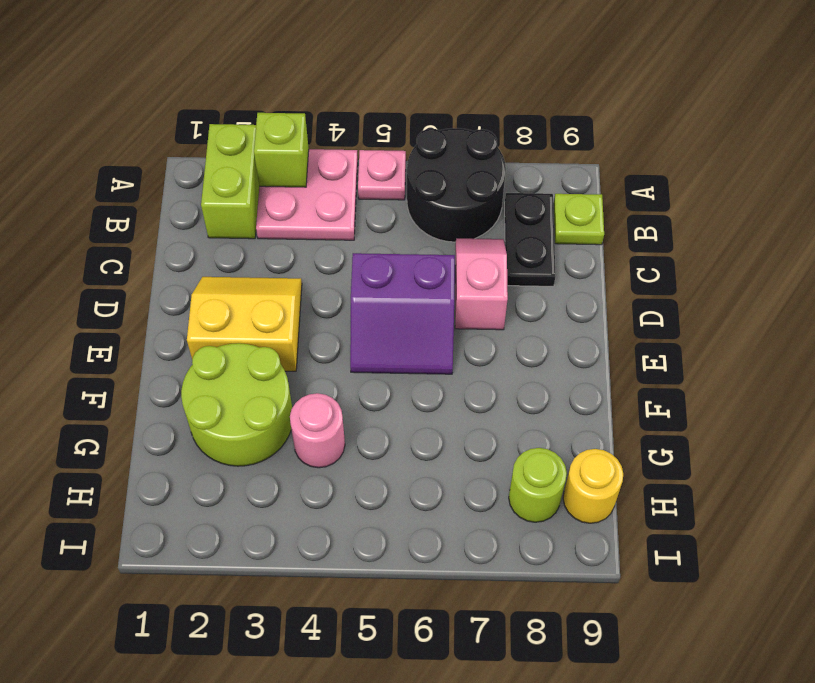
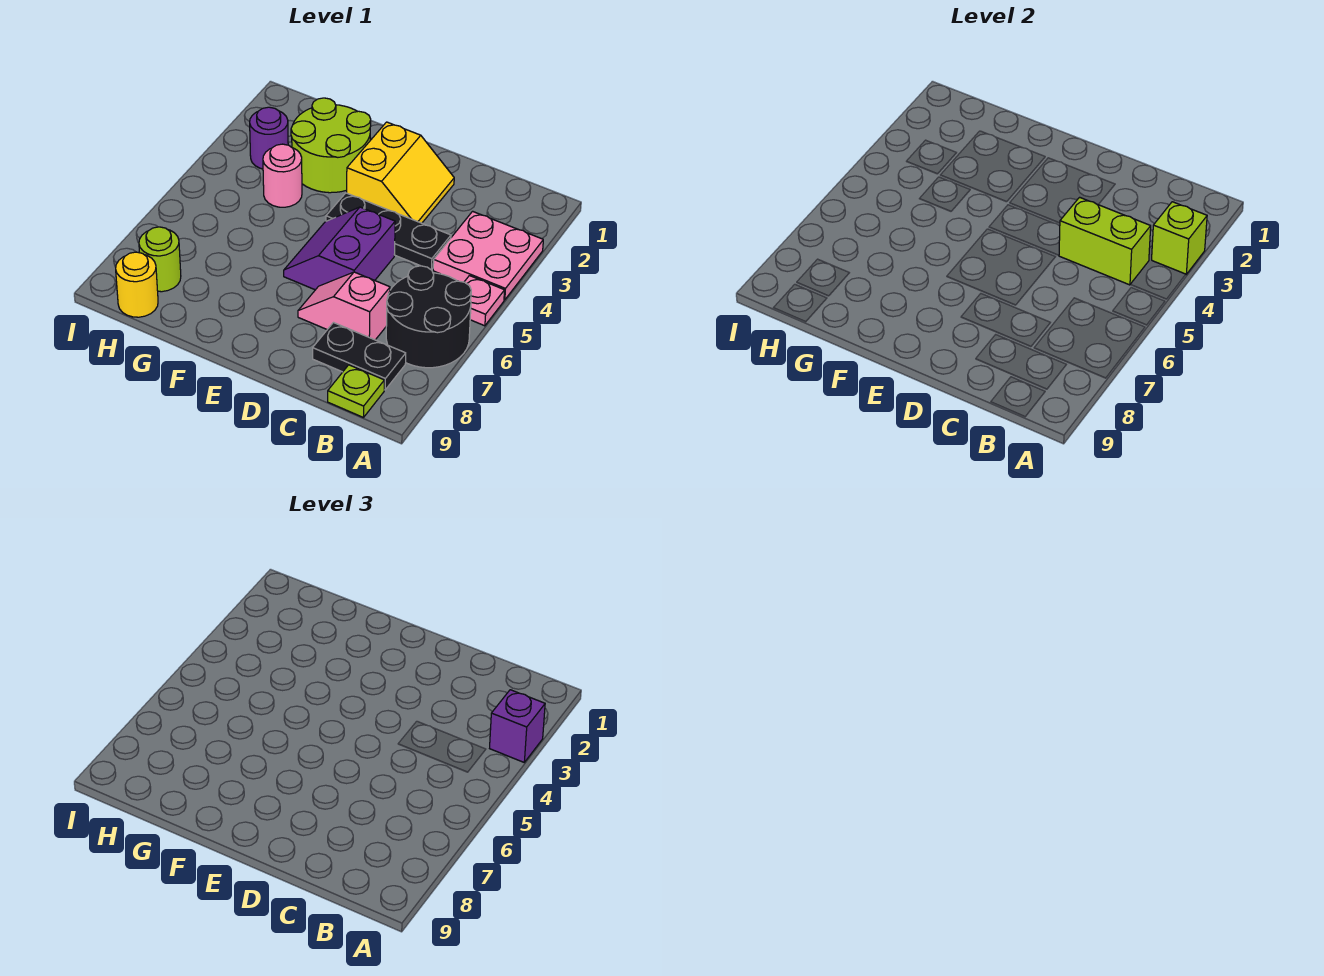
lime brick A2:B2 level 1 -> lime brick B4:C4 level 2
none -> purple brick A3 level 3
none -> black plate C4:E4 level 1
pink slope C7:D7 level 1 top D -> pink slope C7:D7 level 1 top C
none -> purple round brick H3 level 1

